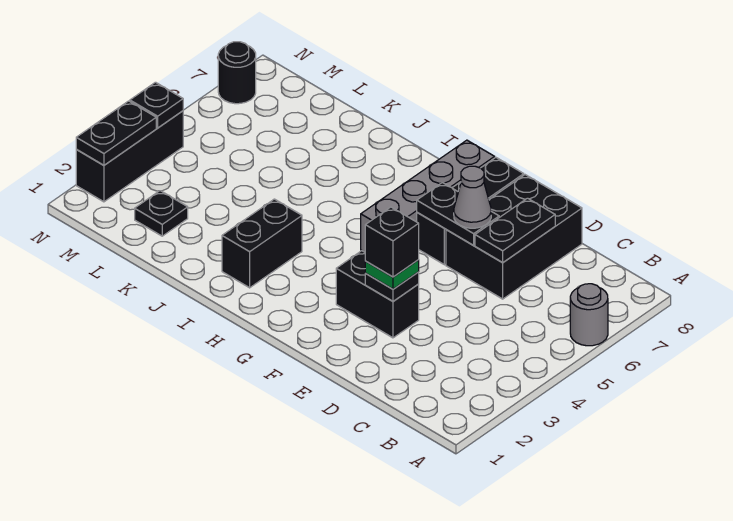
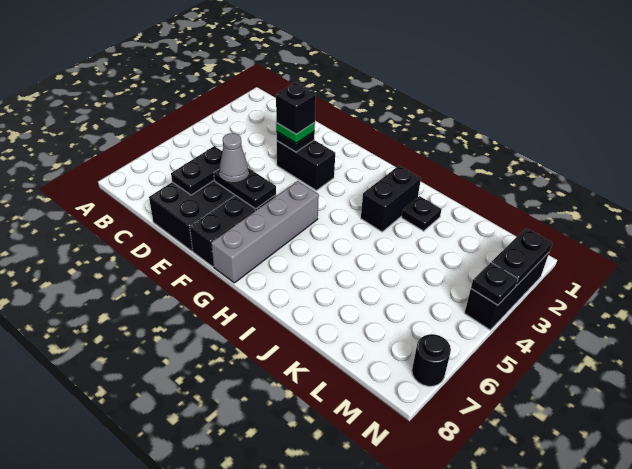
grey round brick A6 level 1 -> none
black plate L2 level 1 -> black plate J2 level 1

